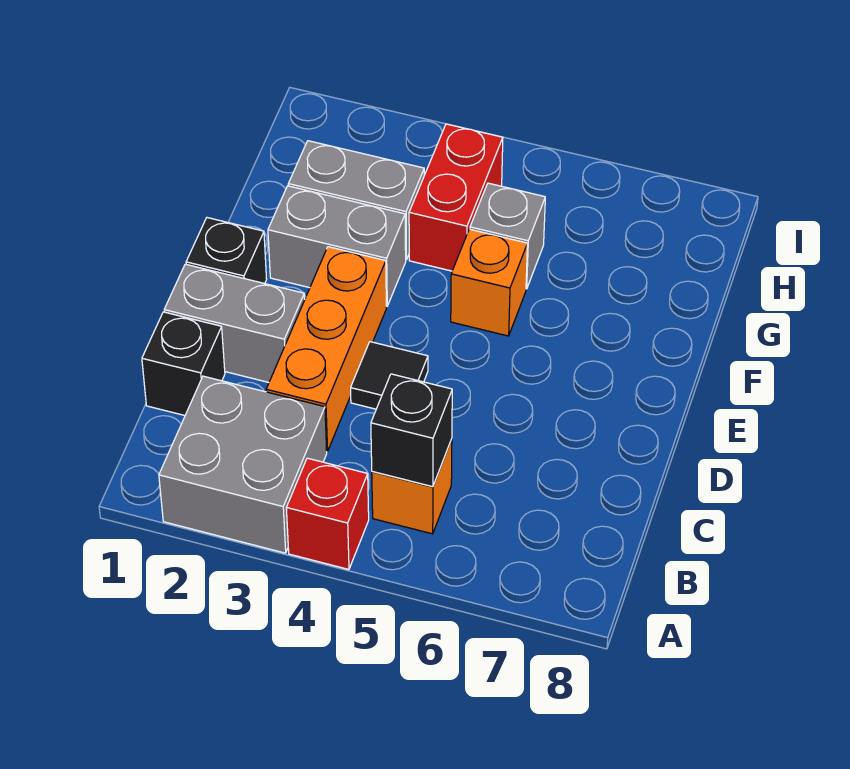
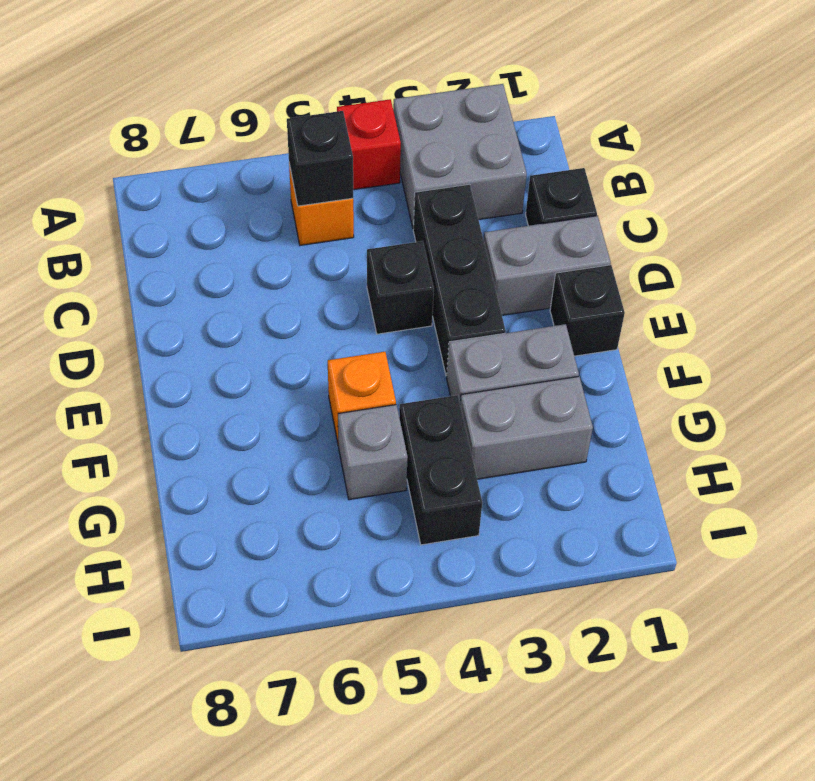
orange brick C3:E3 level 1 -> black brick C3:E3 level 1
black tile D4 level 1 -> black brick D4 level 1
red brick G4:H4 level 1 -> black brick G4:H4 level 1

